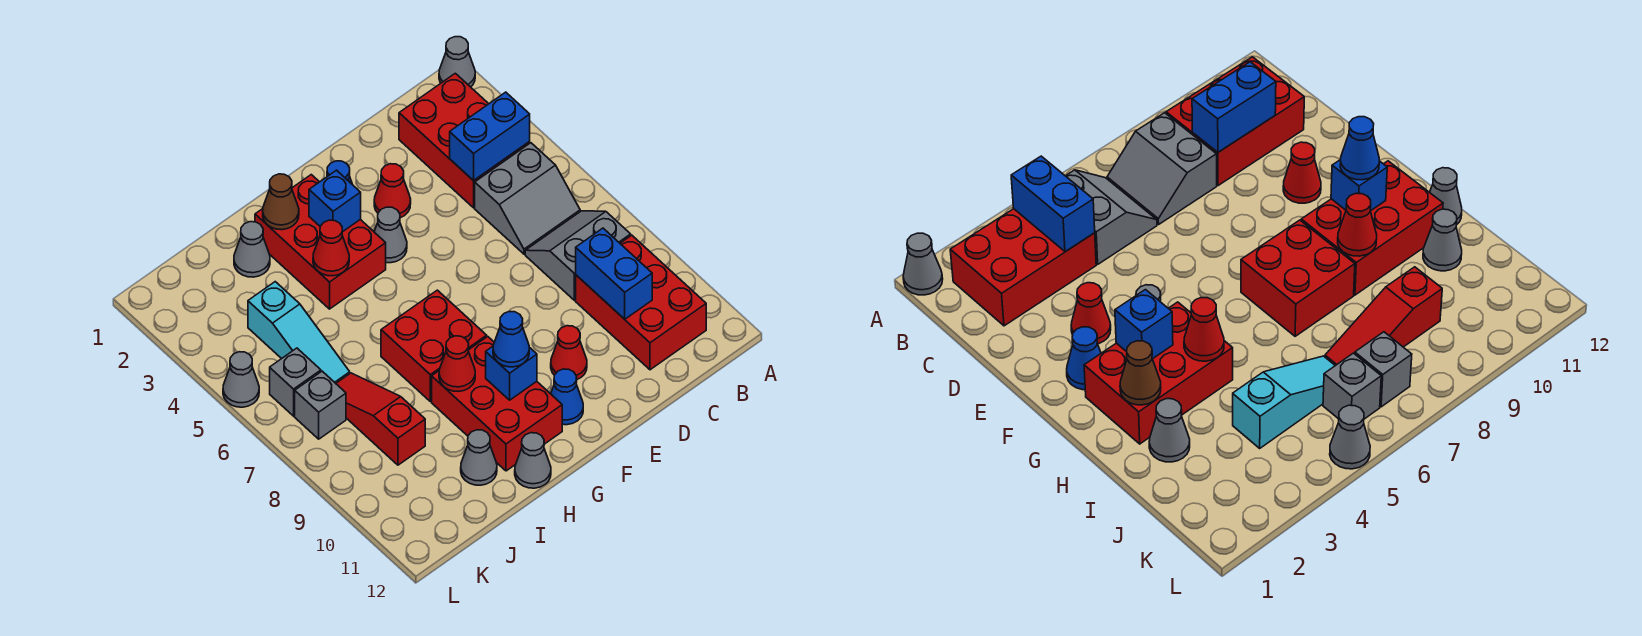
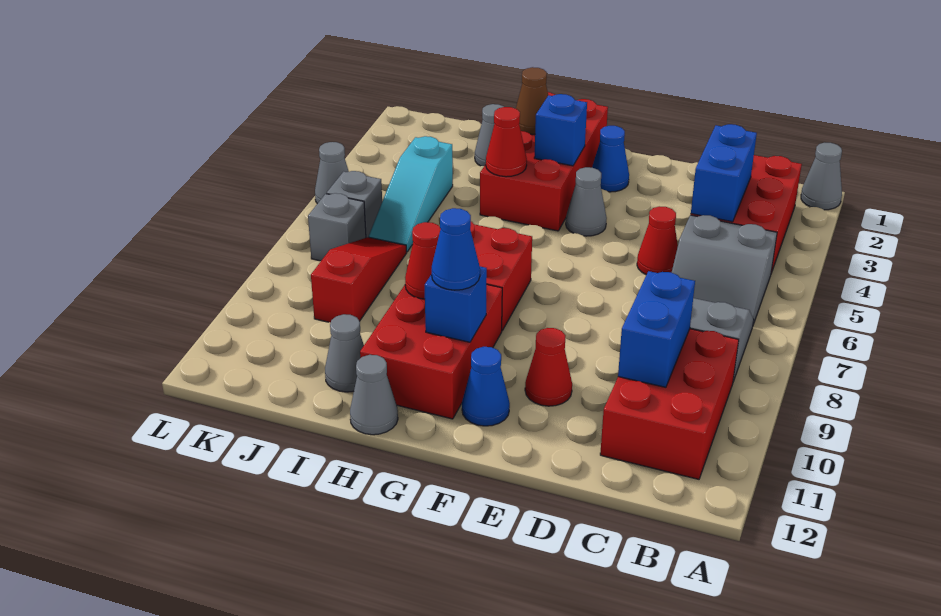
blue brick B4:C4 level 2 -> blue brick C3:C4 level 2
red cone E3 level 1 -> red cone D5 level 1
red brick G2:H4 level 1 -> red brick G1:H4 level 1

